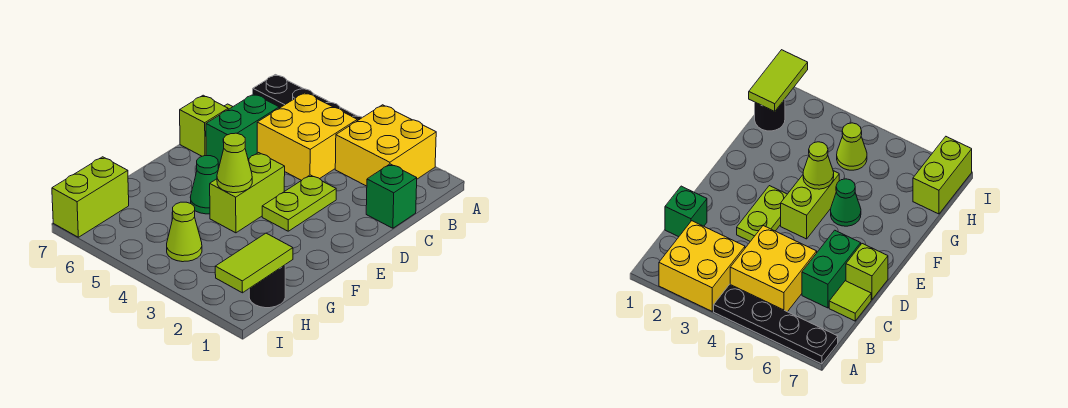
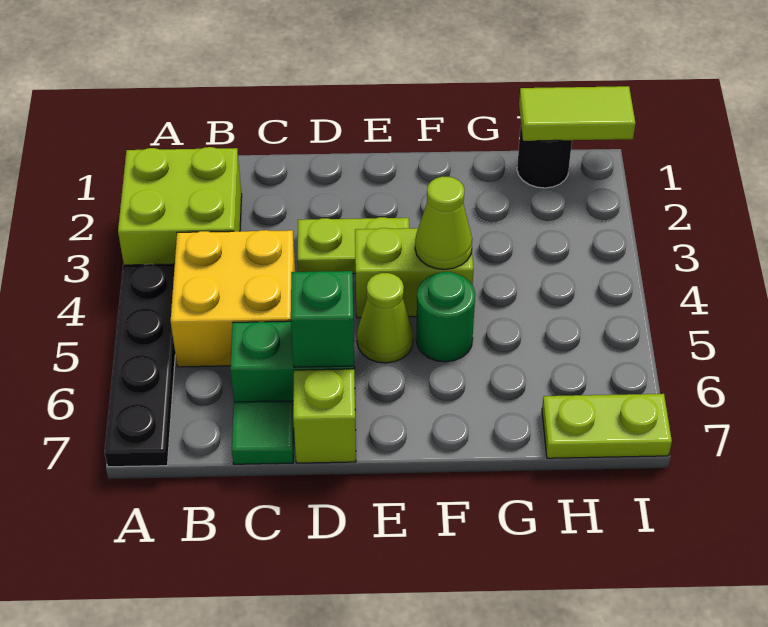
yellow brick A2:B3 level 1 -> lime brick A2:B3 level 1
green brick C1 level 1 -> green brick D6 level 2
lime tile C7 level 1 -> green tile C7 level 1
green cone F5 level 1 -> green round brick F5 level 1
lime cone H4 level 1 -> lime cone E5 level 1
lime brick H7:I7 level 1 -> lime plate H7:I7 level 1

